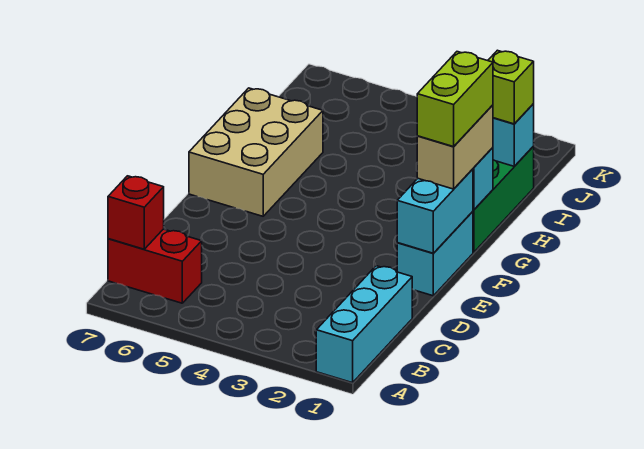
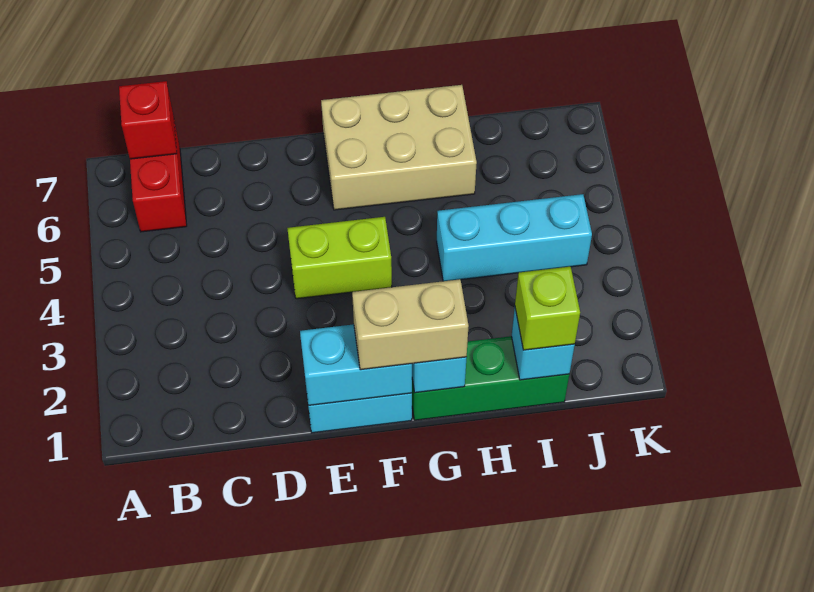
cyan brick A1:C1 level 1 -> cyan brick H4:J4 level 1
lime brick F1:G1 level 4 -> lime brick E4:F4 level 1

